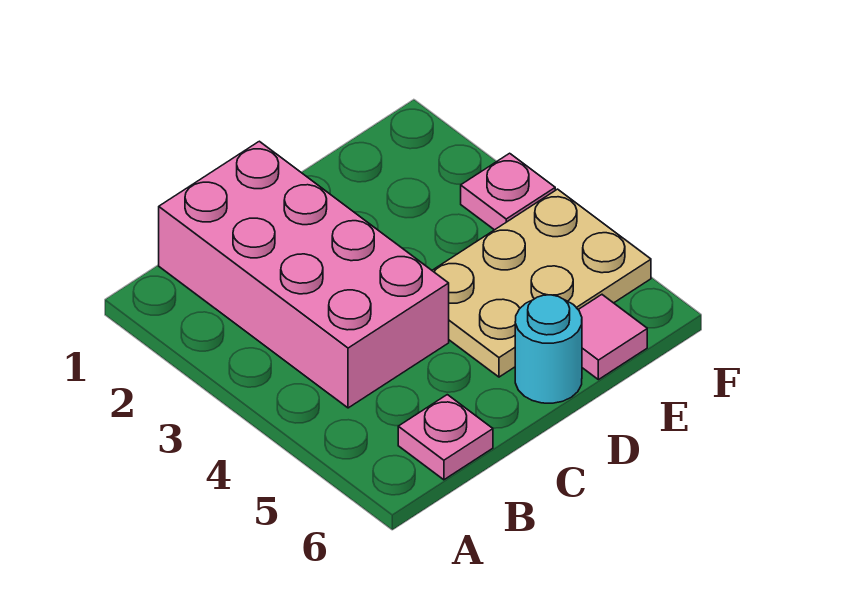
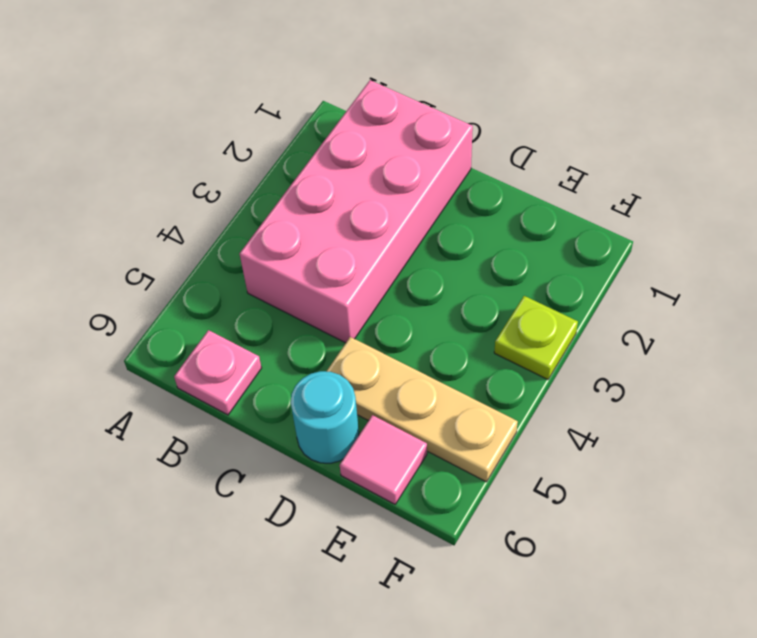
tan plate D4:F5 level 1 -> tan plate D5:F5 level 1
pink plate F3 level 1 -> lime plate F3 level 1

